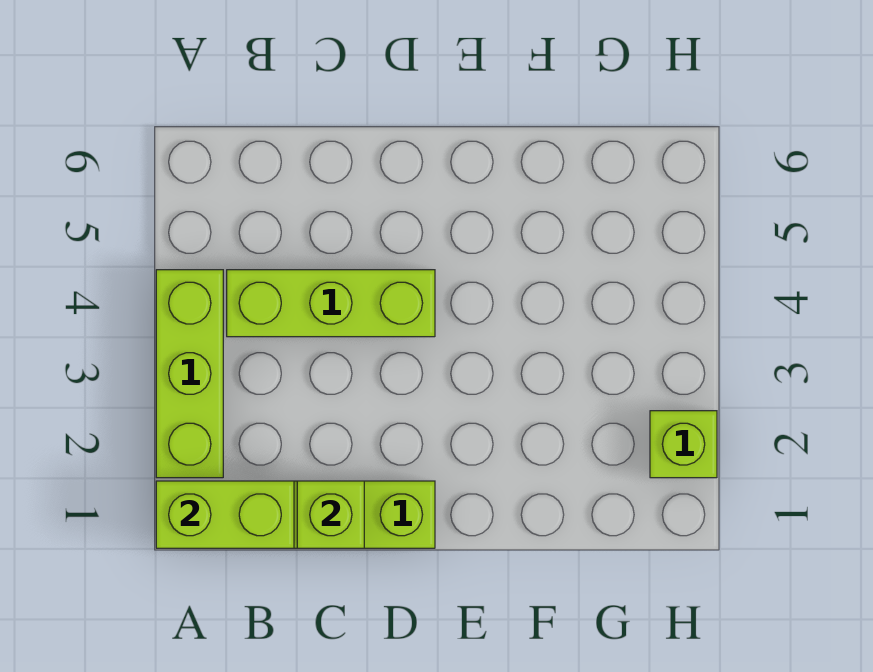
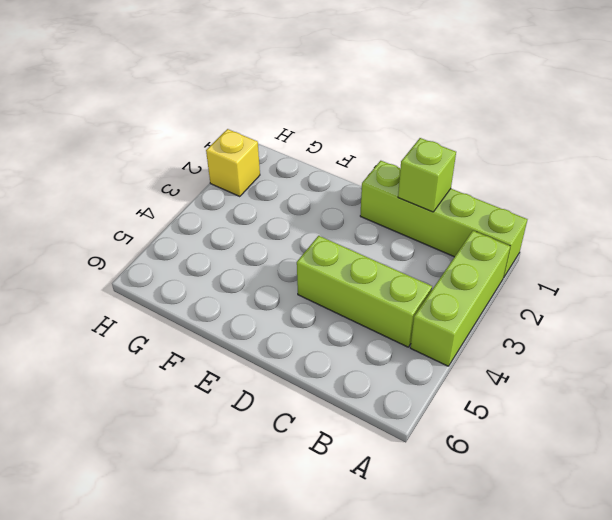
lime brick A1:B1 level 2 -> none
lime brick H2 level 1 -> yellow brick H2 level 1

